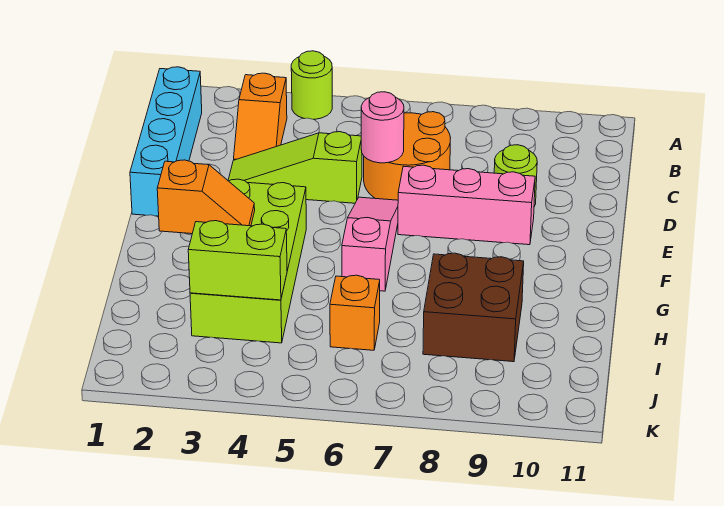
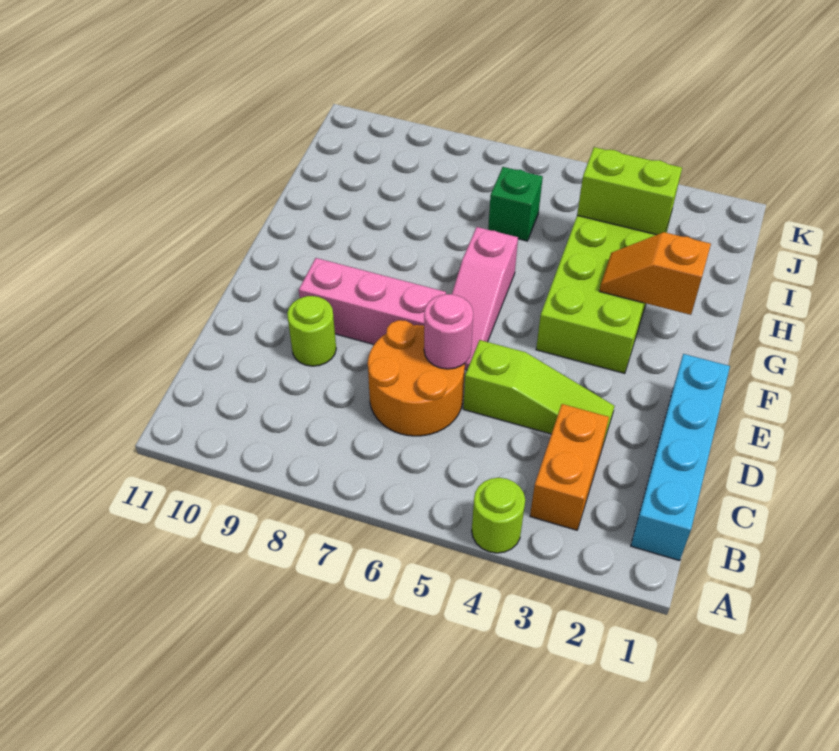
orange slope B3:C3 level 1 top B -> orange brick B3:C3 level 1
brown brick H8:I9 level 1 -> none
orange brick I6 level 1 -> green brick I6 level 1

